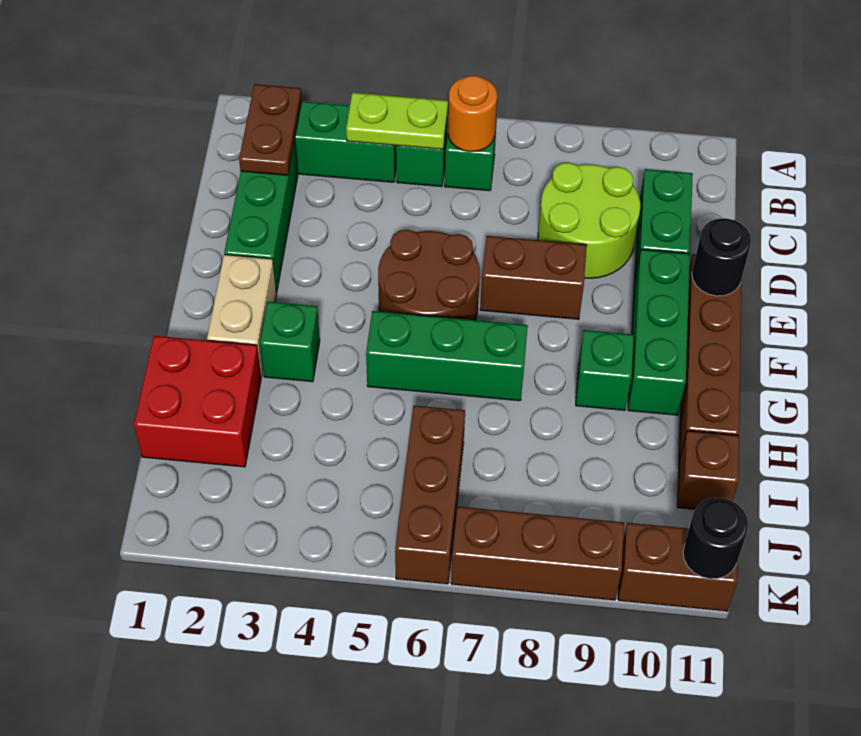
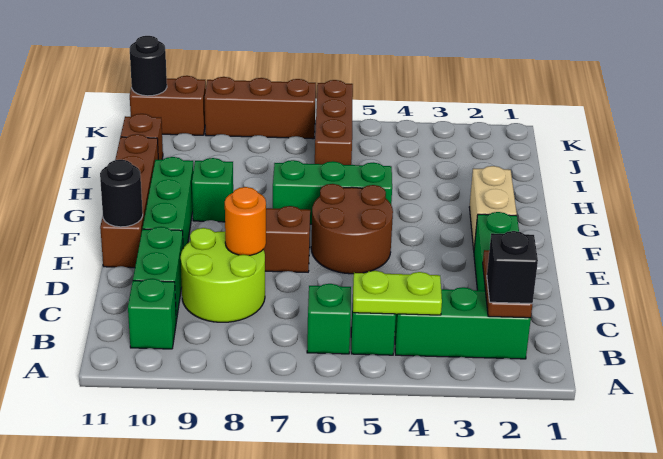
none -> black brick B2 level 3
orange round brick B6 level 2 -> orange round brick D8 level 2
green brick G3 level 1 -> green brick B10 level 1
red brick H1:I2 level 1 -> none

